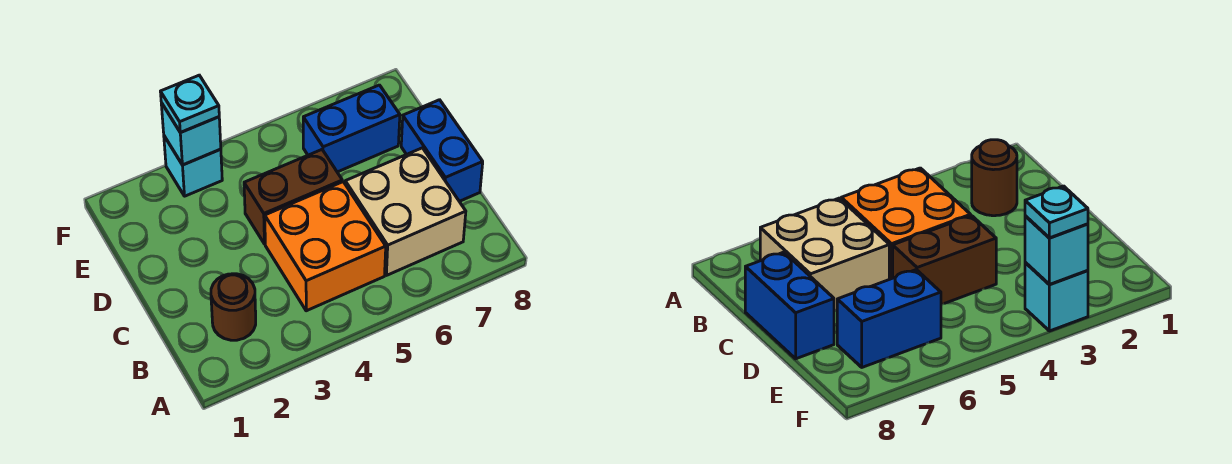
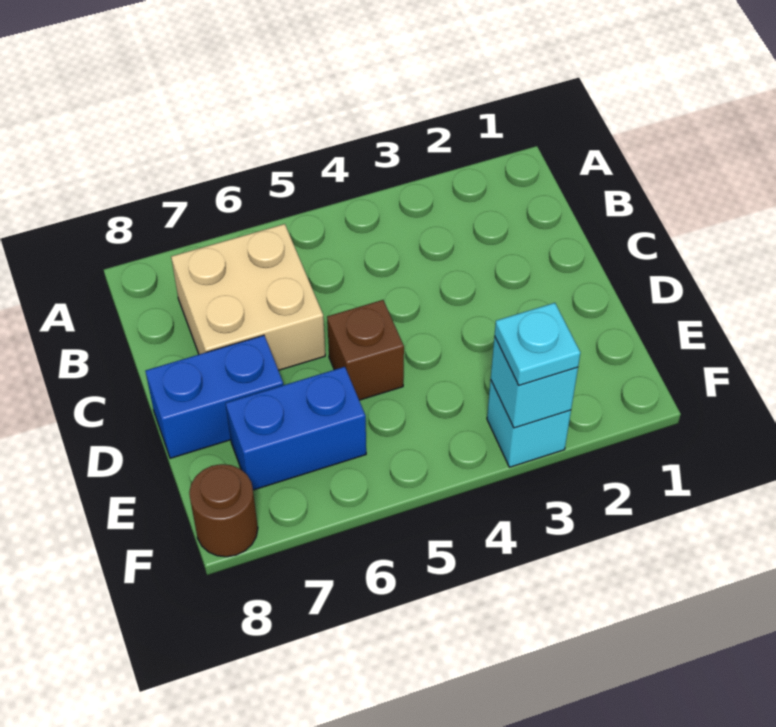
brown round brick B2 level 1 -> brown round brick F8 level 1
orange brick B4:C5 level 1 -> none
blue brick C8:D8 level 1 -> blue brick D7:D8 level 1
brown brick D4:D5 level 1 -> brown brick D5 level 1

